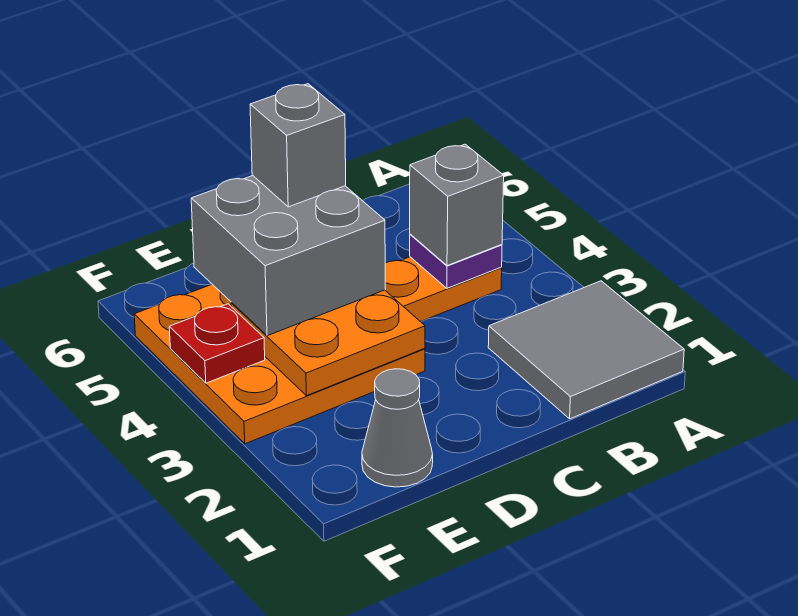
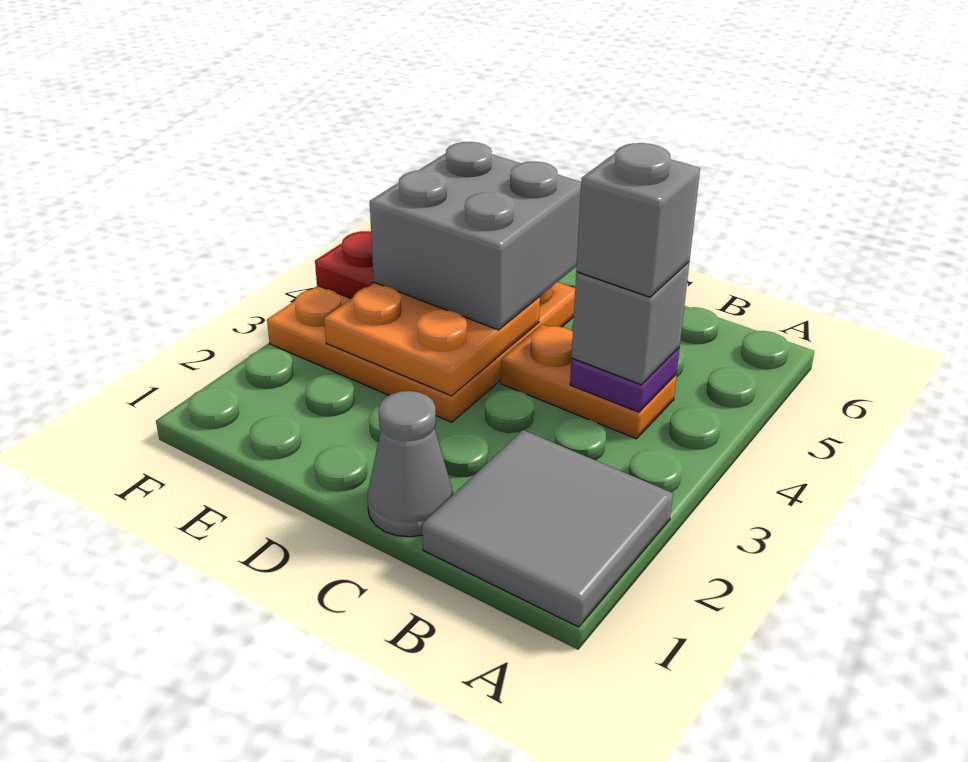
grey brick D5 level 4 -> grey brick B4 level 4
grey cone E1 level 1 -> grey cone C1 level 1

